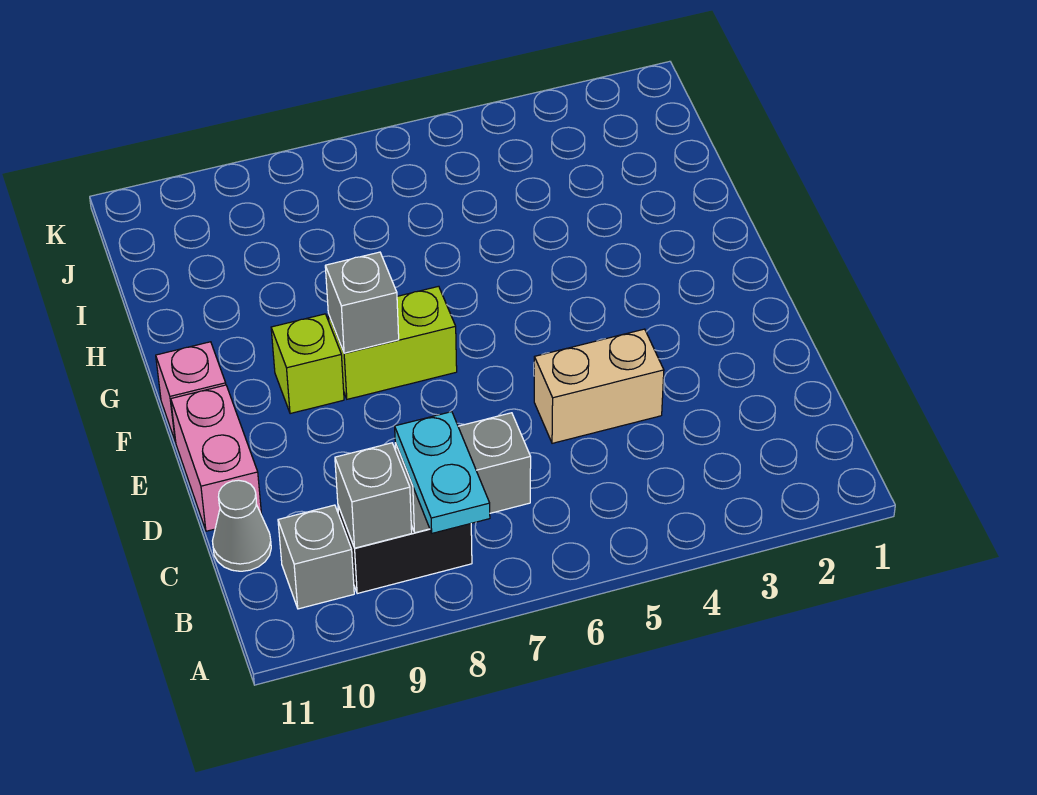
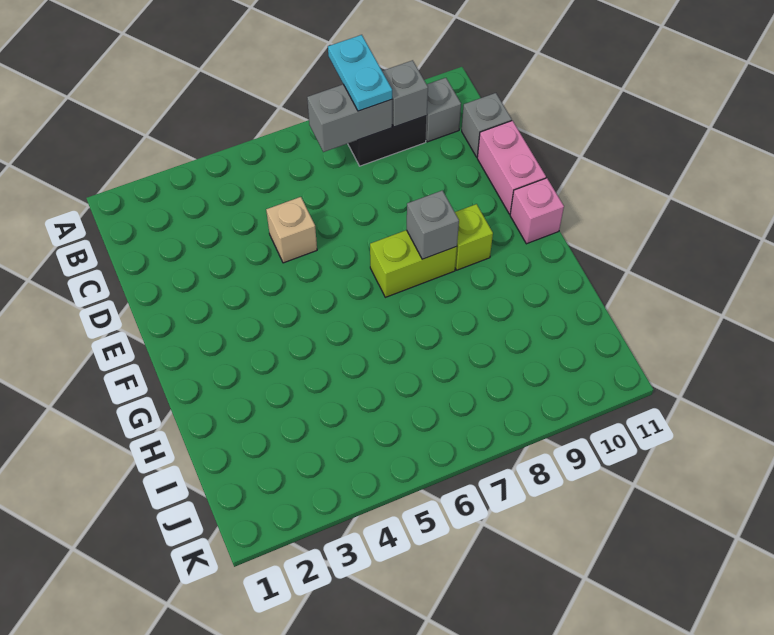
grey cone C11 level 1 -> grey brick C11 level 1
tan brick D4:D5 level 1 -> tan brick D5 level 1

